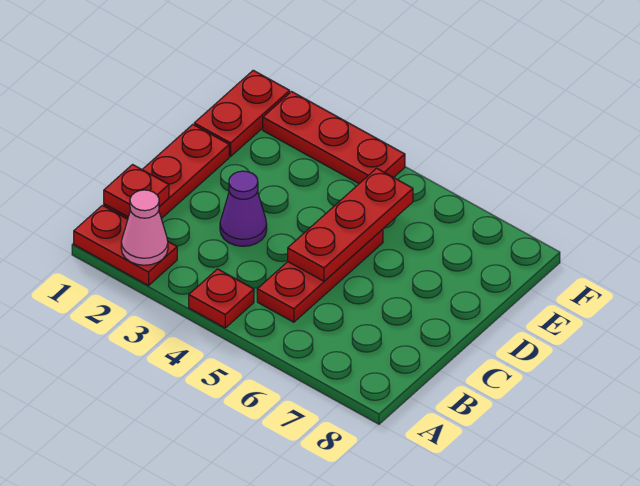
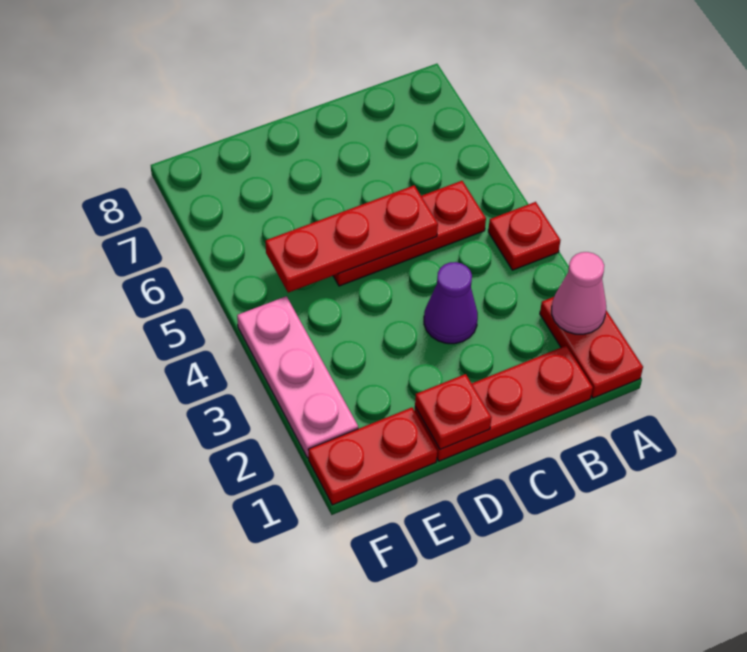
red plate B1 level 2 -> red plate D1 level 2
red plate F2:F4 level 1 -> pink plate F2:F4 level 1

